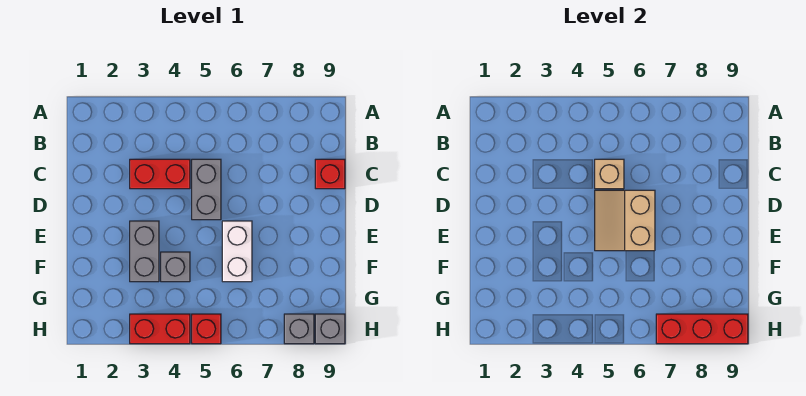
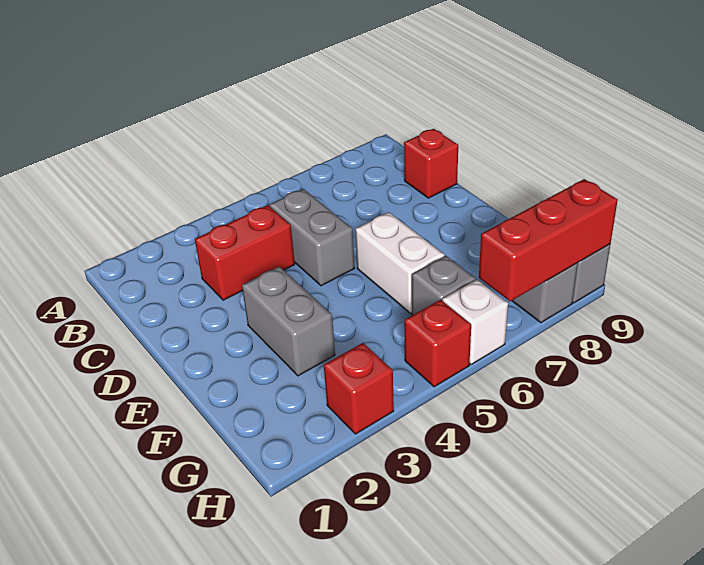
tan brick C5 level 2 -> none
tan slope D5:E6 level 2 top 6 -> none
grey brick F4 level 1 -> grey brick G6 level 1
red brick H3:H4 level 1 -> red brick H3 level 1
none -> white brick H6 level 1

